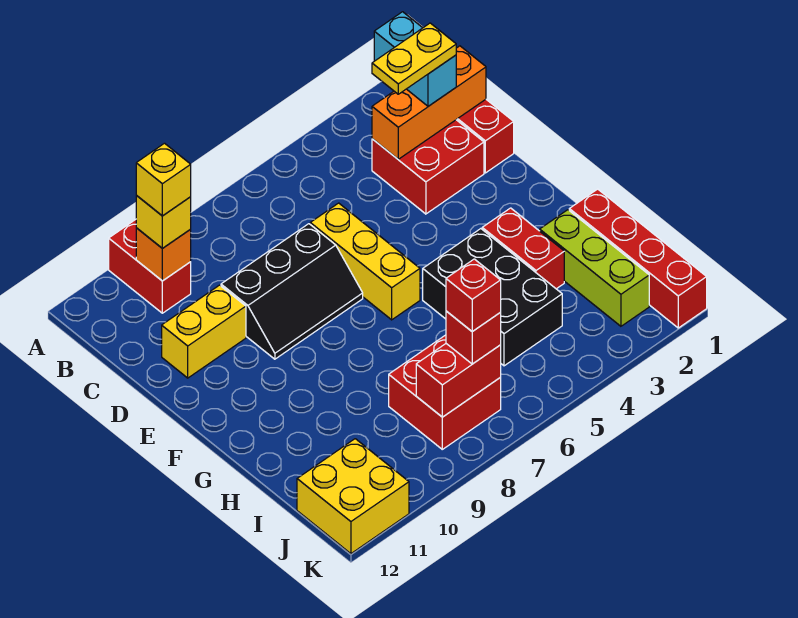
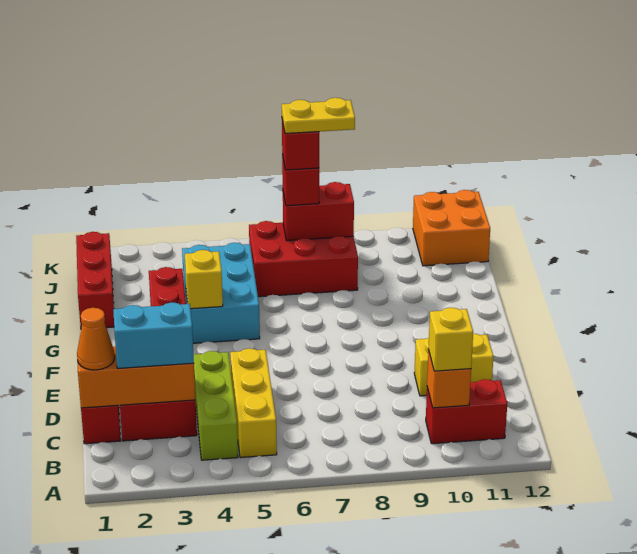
red brick A10:B10 level 1 -> red brick B10:B11 level 1
cyan brick B2:C2 level 3 -> cyan brick C2:C3 level 3
yellow brick B10 level 4 -> yellow brick G4 level 2
none -> orange cone C1 level 3
yellow plate C2:C3 level 4 -> yellow plate J7:J8 level 5
yellow brick D6:F6 level 1 -> yellow brick B5:D5 level 1
black slope D7:E9 level 1 top D -> none
black brick G4:I5 level 1 -> cyan brick G4:I5 level 1
red brick H1:K1 level 1 -> red brick H1:J1 level 1
lime brick H2:J2 level 1 -> lime brick B4:D4 level 1
red brick I7:J8 level 1 -> red brick I6:J8 level 1
yellow brick J11:K12 level 1 -> orange brick J11:K12 level 1

